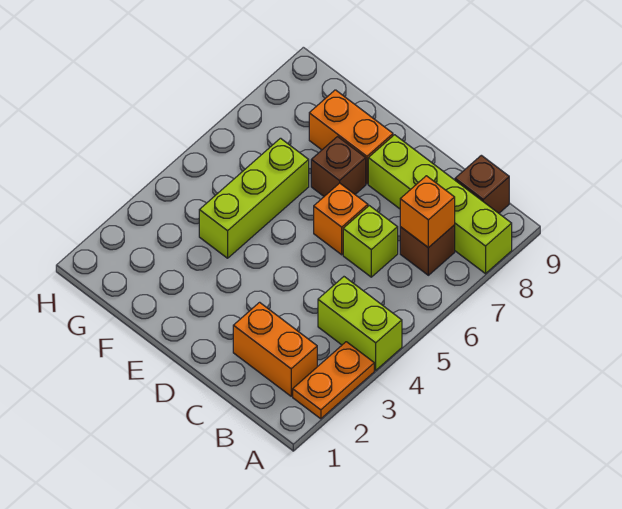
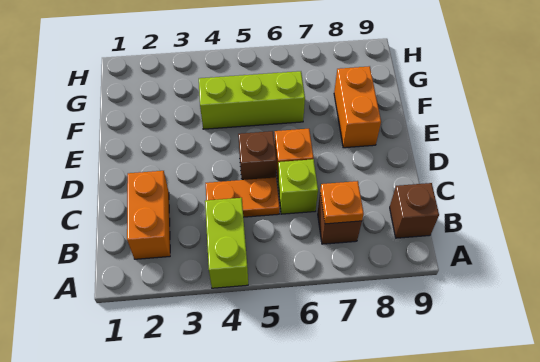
orange plate A2:A3 level 1 -> orange plate C4:C5 level 1
lime brick A8:D8 level 1 -> none
orange brick B7 level 2 -> orange plate B7 level 2
brown brick E7 level 1 -> brown brick D5 level 1

